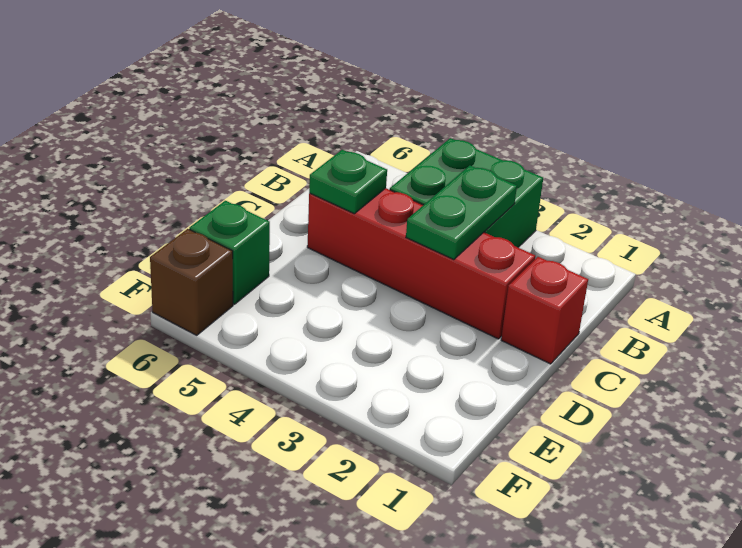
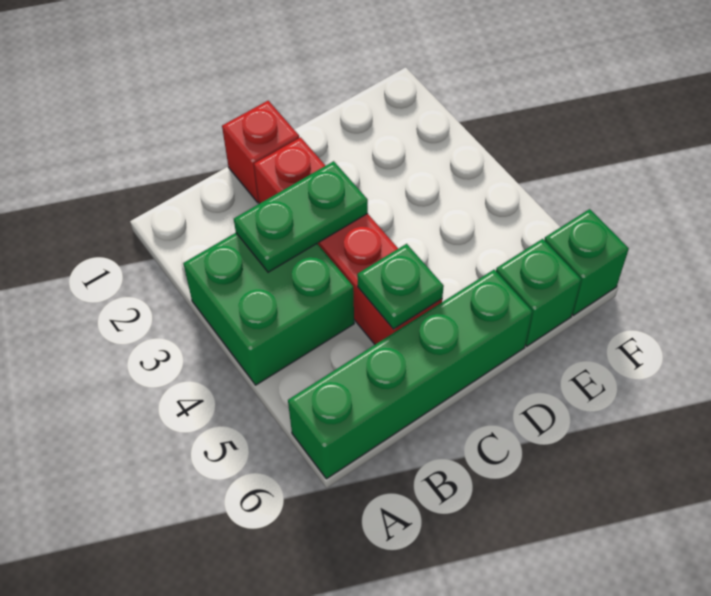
none -> green brick A6:D6 level 1
brown brick F6 level 1 -> green brick F6 level 1

